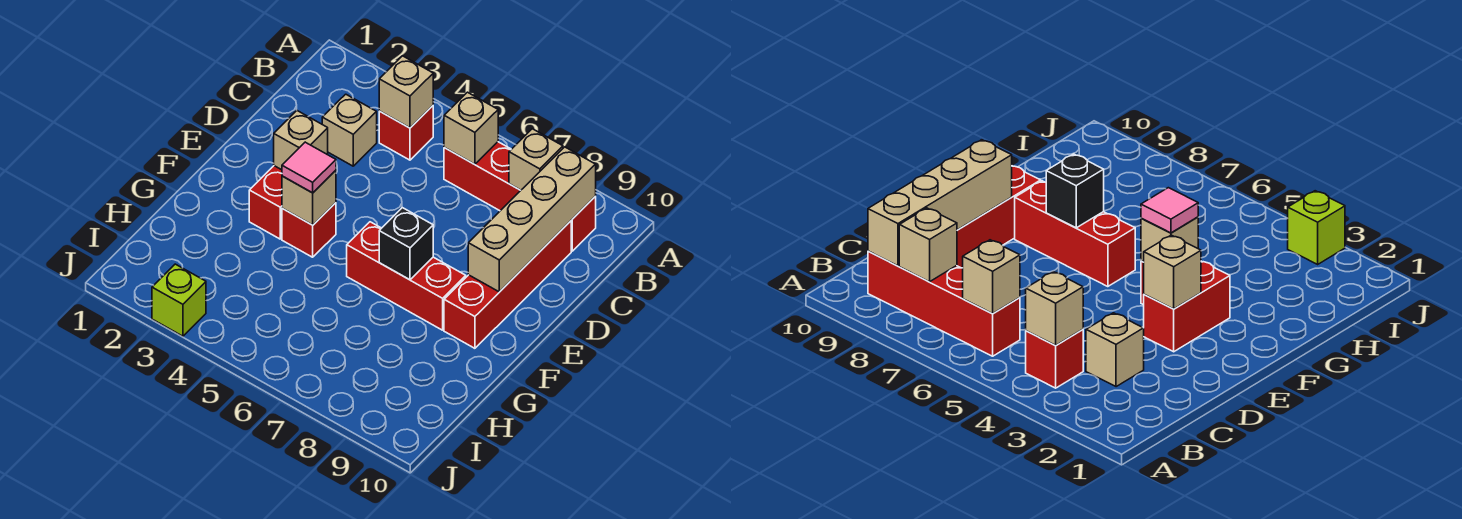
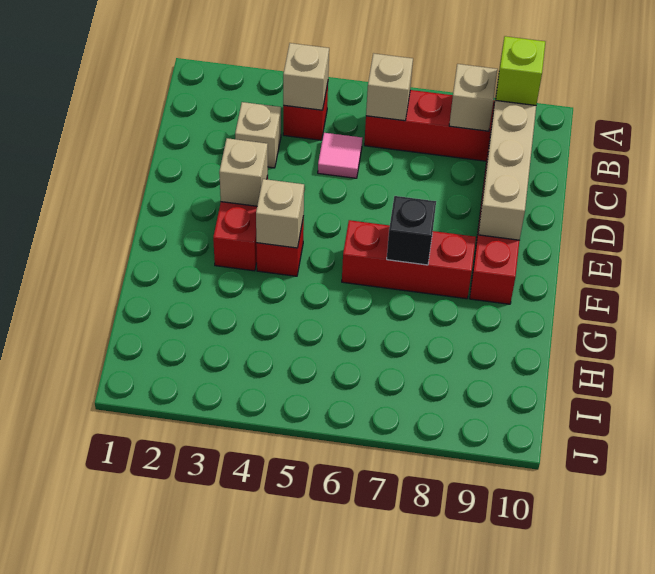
pink tile F4 level 3 -> pink tile C5 level 1
lime brick J3 level 1 -> lime brick B9 level 3

